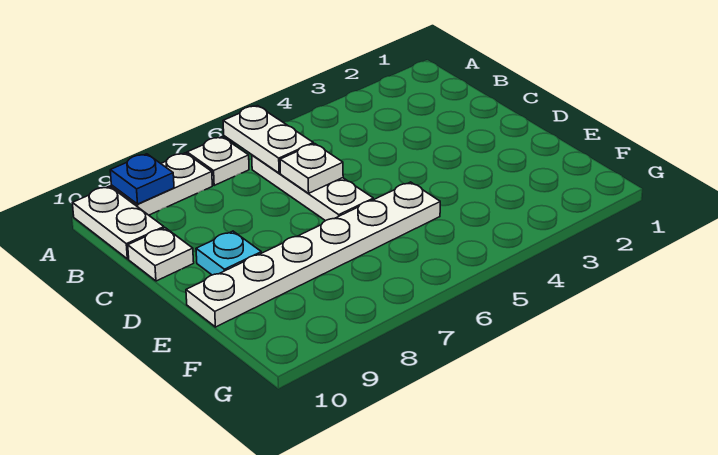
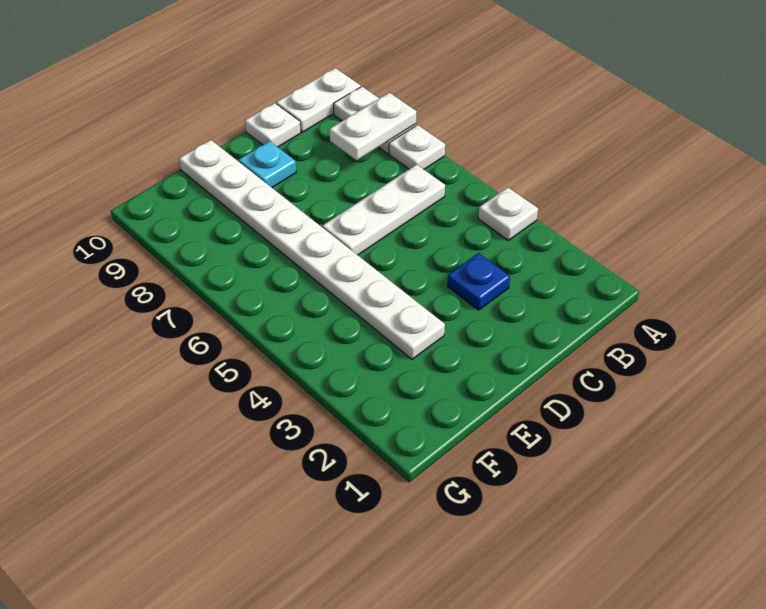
white plate A6:B6 level 2 -> white plate A8:B8 level 2
blue plate A9 level 2 -> blue plate C3 level 1
white plate C6 level 2 -> white plate A4 level 1
white plate E5:E10 level 1 -> white plate E3:E10 level 1

